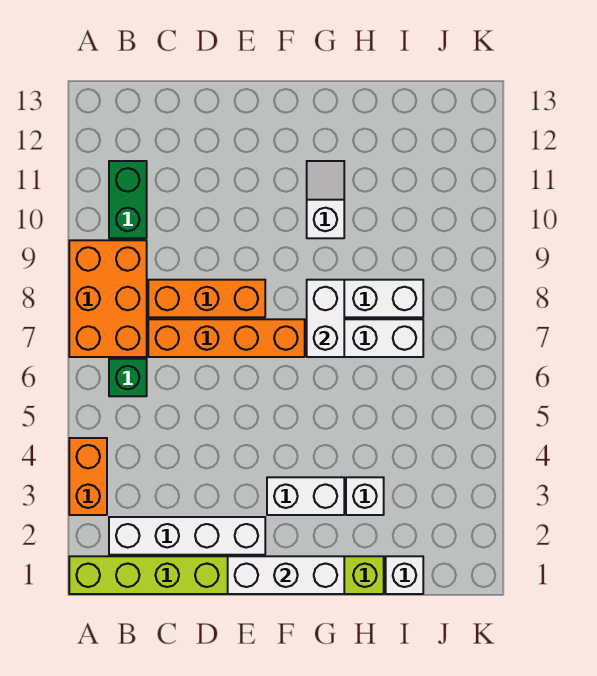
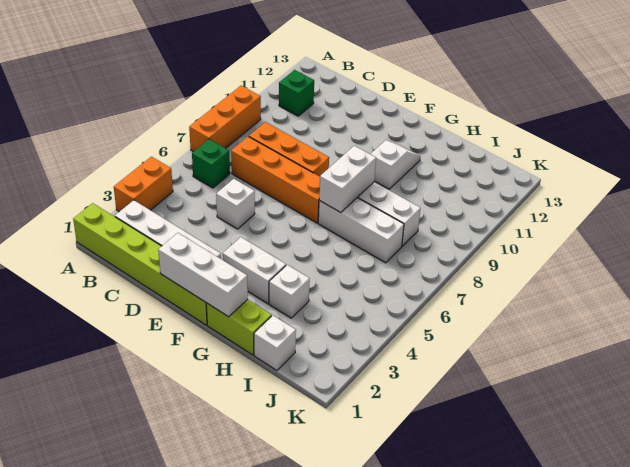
orange brick A7:B9 level 1 -> orange brick A7:A9 level 1
green brick B10:B11 level 1 -> green brick B11 level 1
none -> white brick D5 level 1

